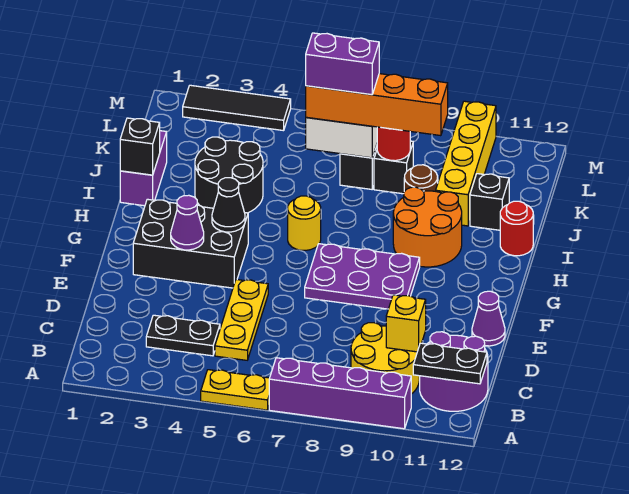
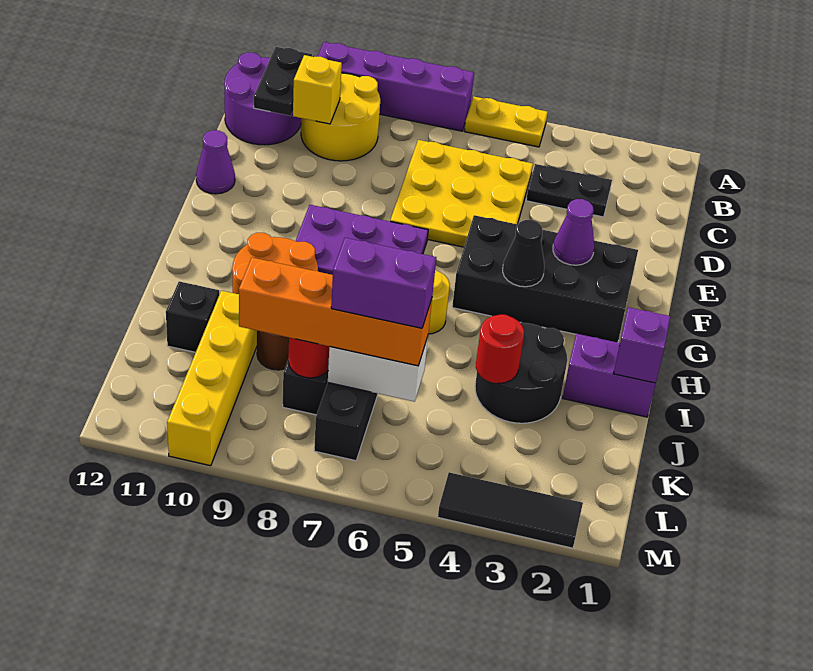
black plate B11:B12 level 2 -> black plate B11:C11 level 2
yellow plate C5:E5 level 1 -> yellow plate C5:E7 level 1
black brick F2:G4 level 1 -> black brick F2:G5 level 1
purple brick I1:J1 level 1 -> purple brick I1:I2 level 1
black brick I1 level 2 -> purple brick I1 level 2
red round brick I12 level 1 -> red round brick J4 level 2

